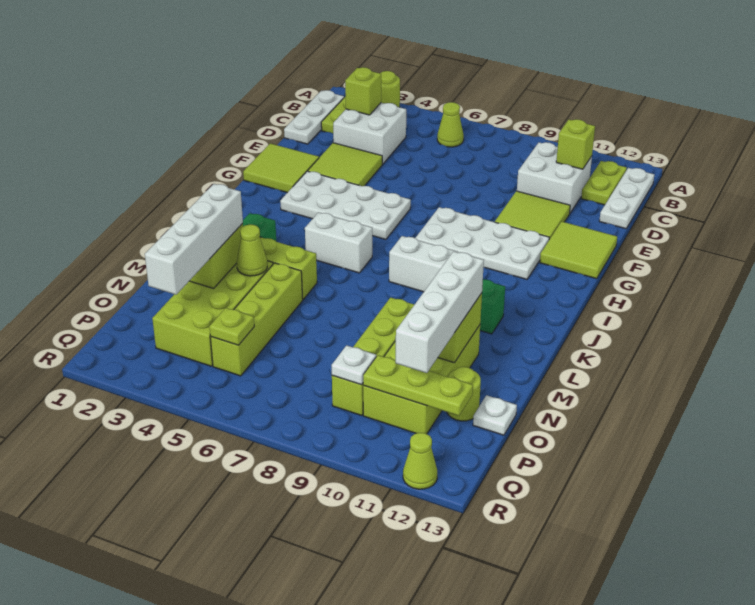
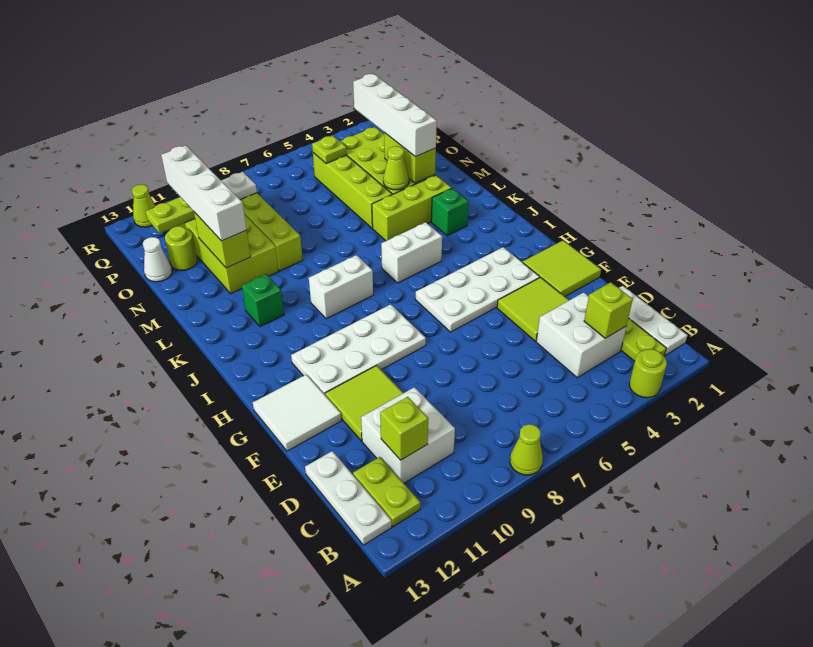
lime cone B6 level 1 -> lime cone A8 level 1
lime tile F12:G13 level 1 -> white tile F12:G13 level 1
white plate O13 level 1 -> white cone O13 level 1

